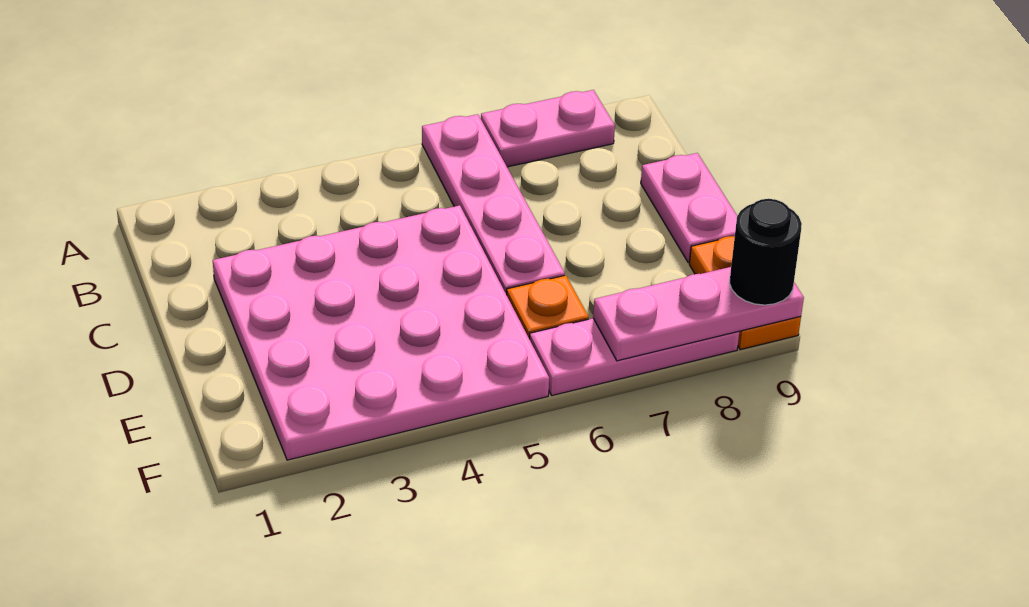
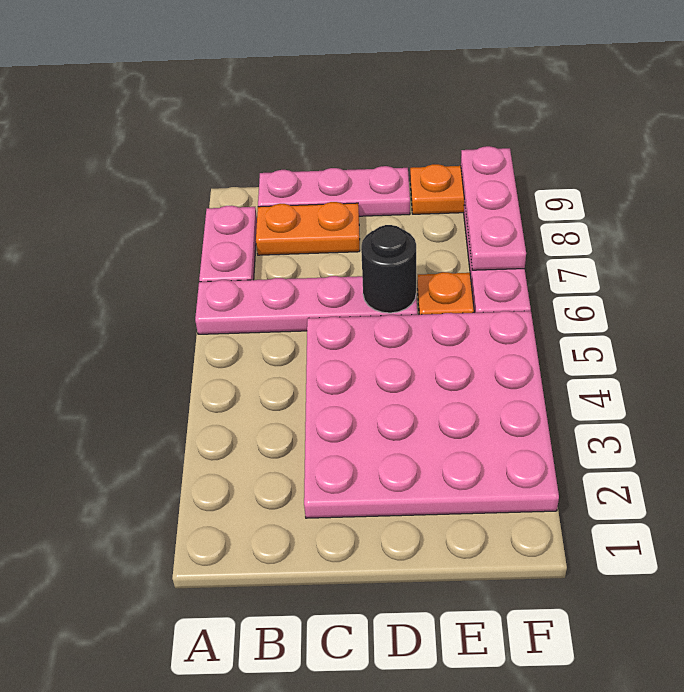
none -> orange plate B8:C8 level 1
pink plate C9:D9 level 1 -> pink plate B9:D9 level 1
black round brick F9 level 3 -> black round brick D6 level 2

